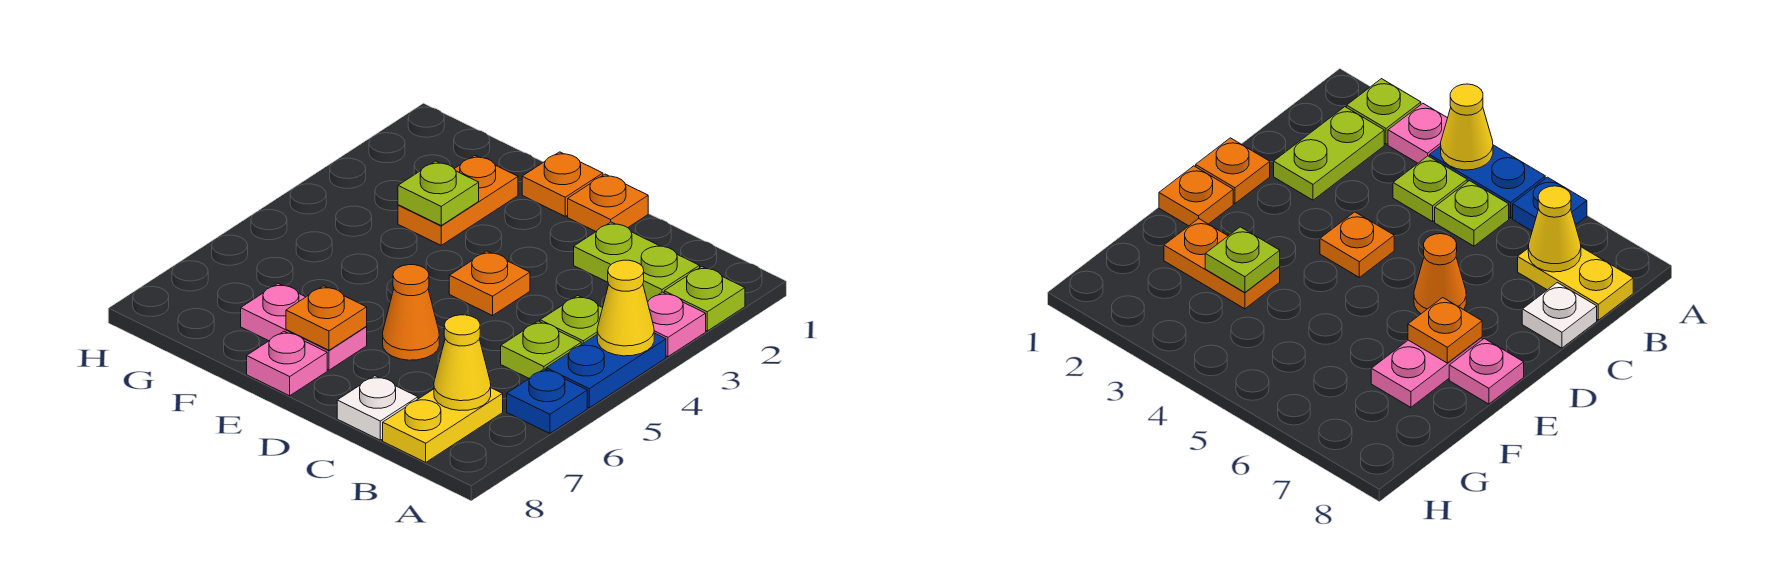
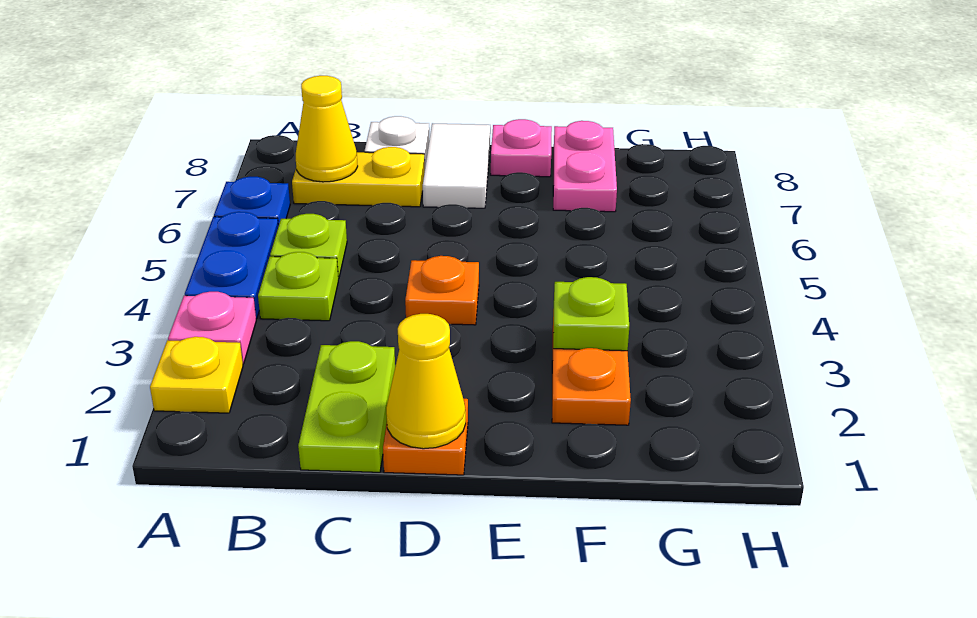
lime plate A2 level 1 -> yellow plate A2 level 1
yellow cone A4 level 2 -> yellow cone D1 level 2
lime plate B2:C2 level 1 -> lime plate C1:C2 level 1
yellow plate B7:B8 level 1 -> yellow plate B7:C7 level 1
orange cone D6 level 1 -> none
none -> white tile D7:D8 level 1
orange plate E1 level 1 -> none
pink plate E7:F7 level 1 -> pink plate F7:F8 level 1
orange plate E7 level 2 -> none

